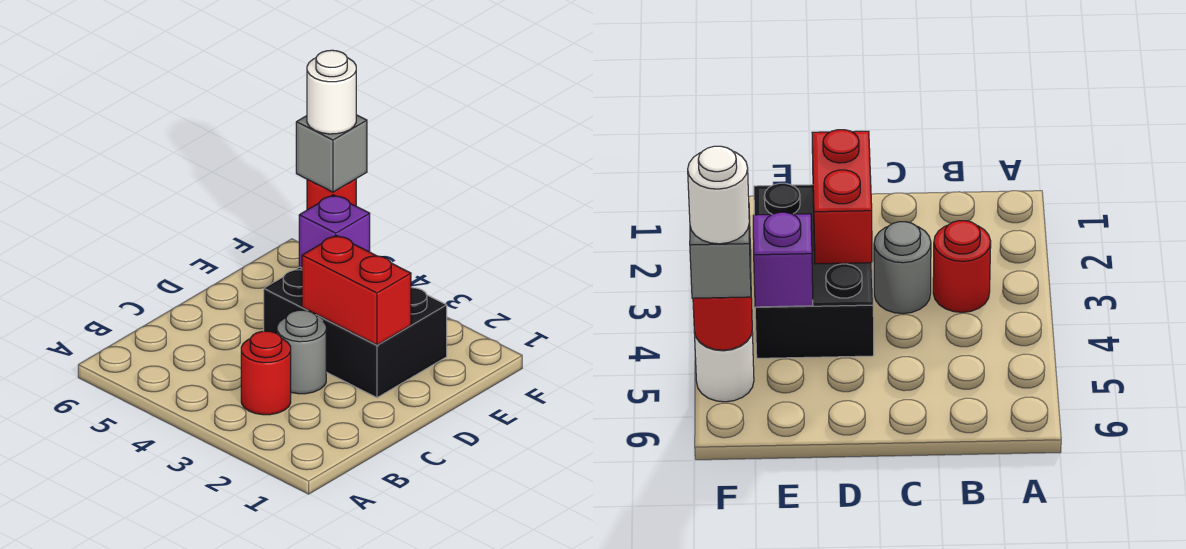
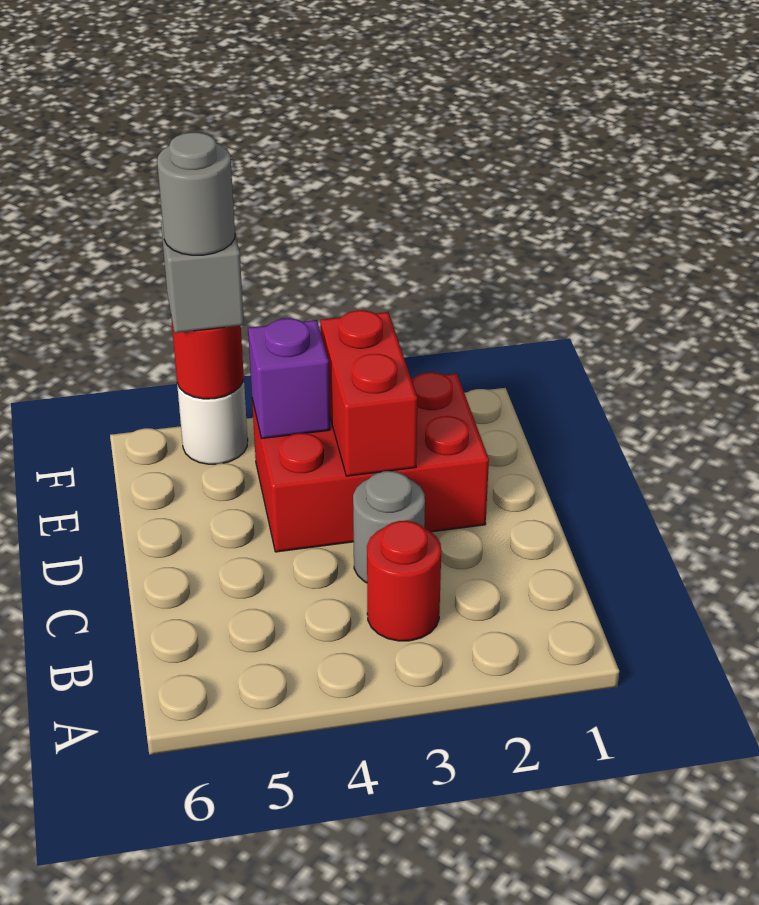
black brick D2:E4 level 1 -> red brick D2:E4 level 1
red brick D2:D3 level 2 -> red brick D3:E3 level 2
white round brick F5 level 4 -> grey round brick F5 level 4

